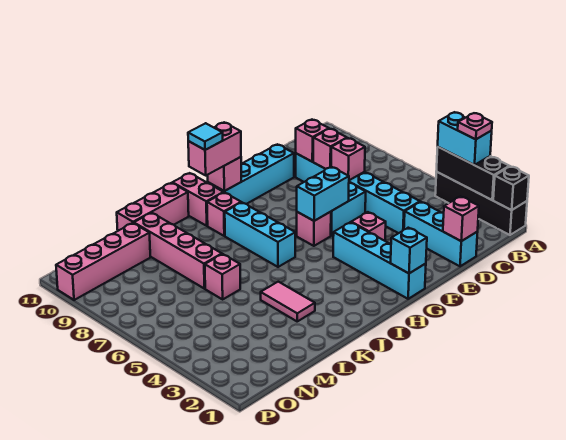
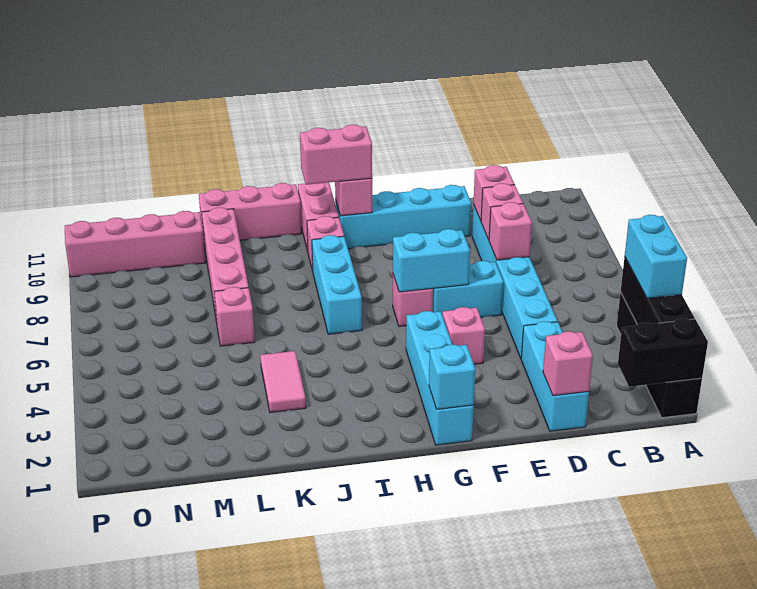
black brick A1 level 2 -> black brick A1:B1 level 2
pink plate A3 level 4 -> none
cyan tile I10 level 4 -> none

